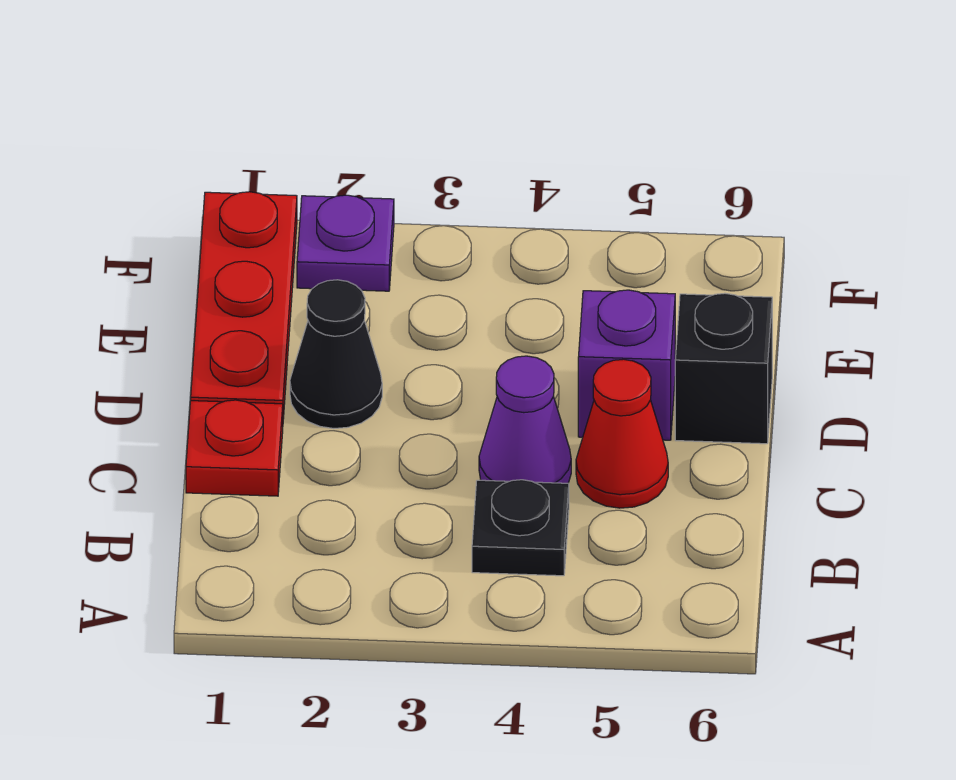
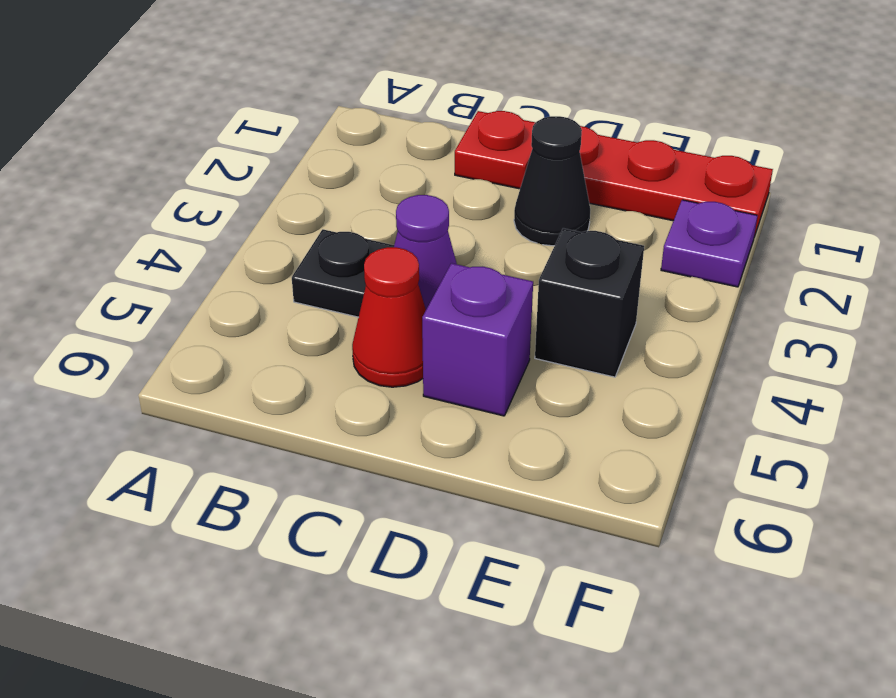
black brick D6 level 1 -> black brick E4 level 1

